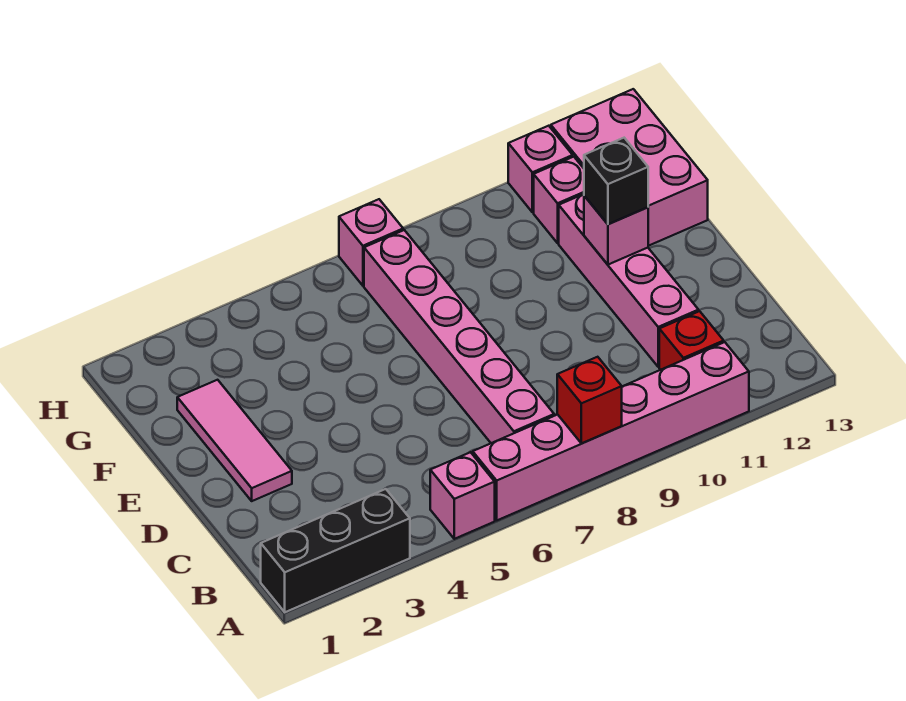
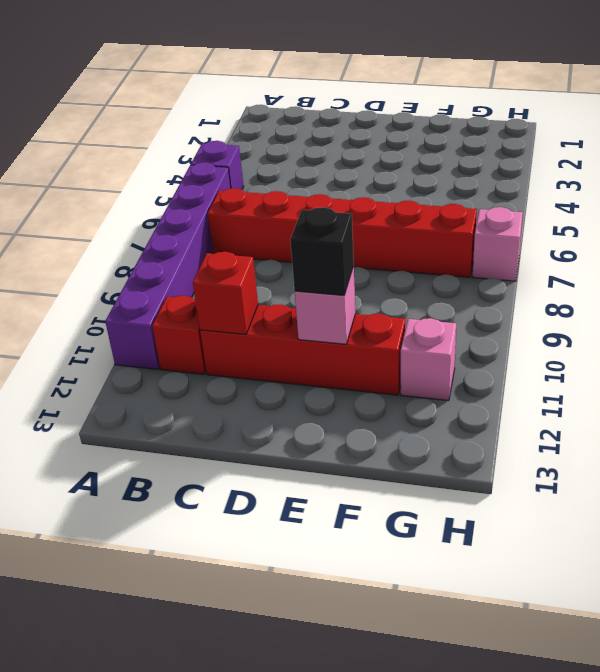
black brick A1:A3 level 1 -> none
pink brick A5 level 1 -> purple brick A5 level 1
pink brick A6:A11 level 1 -> purple brick A6:A11 level 1
red brick A8 level 2 -> red brick C11 level 2
pink brick B7:G7 level 1 -> red brick B7:G7 level 1
pink brick C11:F11 level 1 -> red brick C11:F11 level 1
pink tile D2:F2 level 1 -> none
pink brick F12:H13 level 1 -> none
pink brick H11 level 1 -> none

